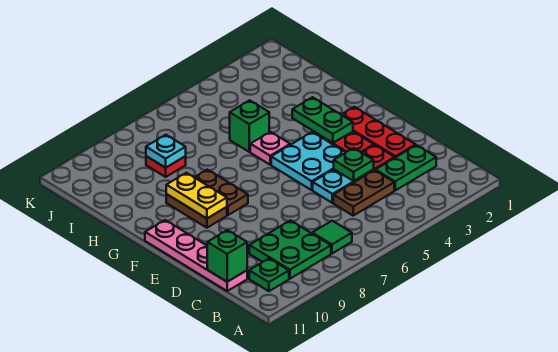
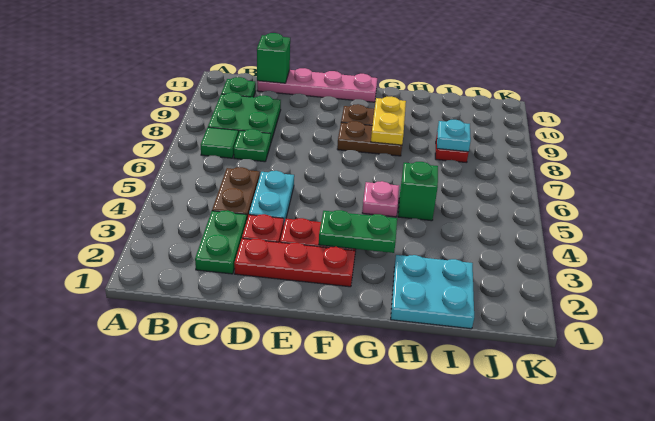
green plate D4 level 2 -> green plate C7 level 1
cyan plate E4:F5 level 1 -> cyan plate H1:I2 level 1
yellow plate F9:G9 level 2 -> yellow plate G8:G9 level 2

